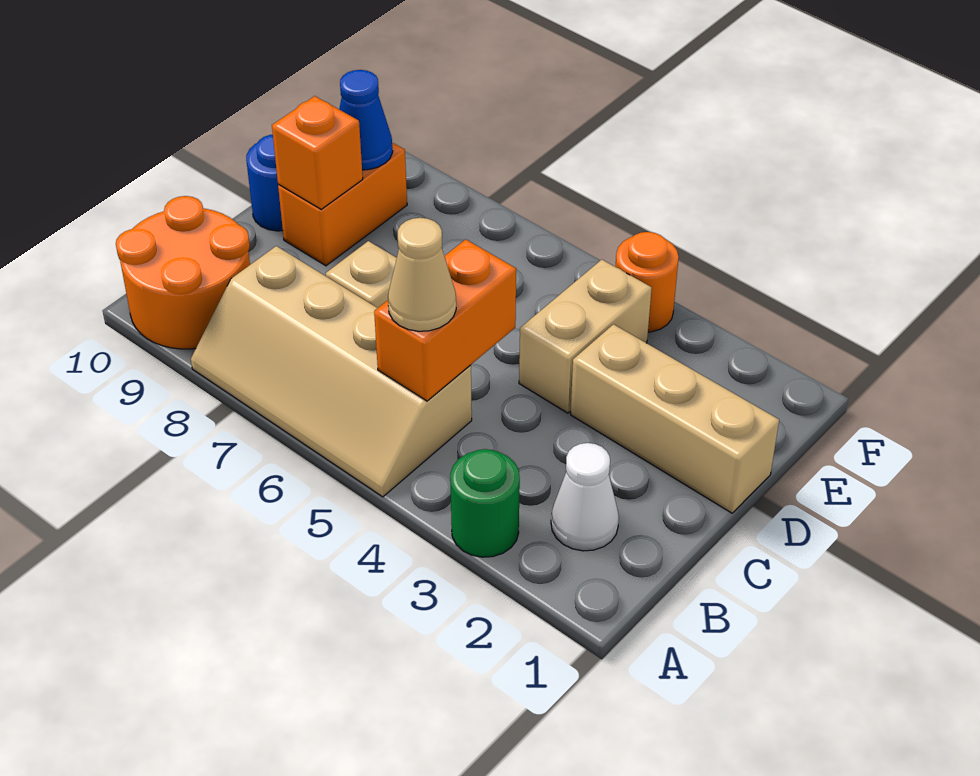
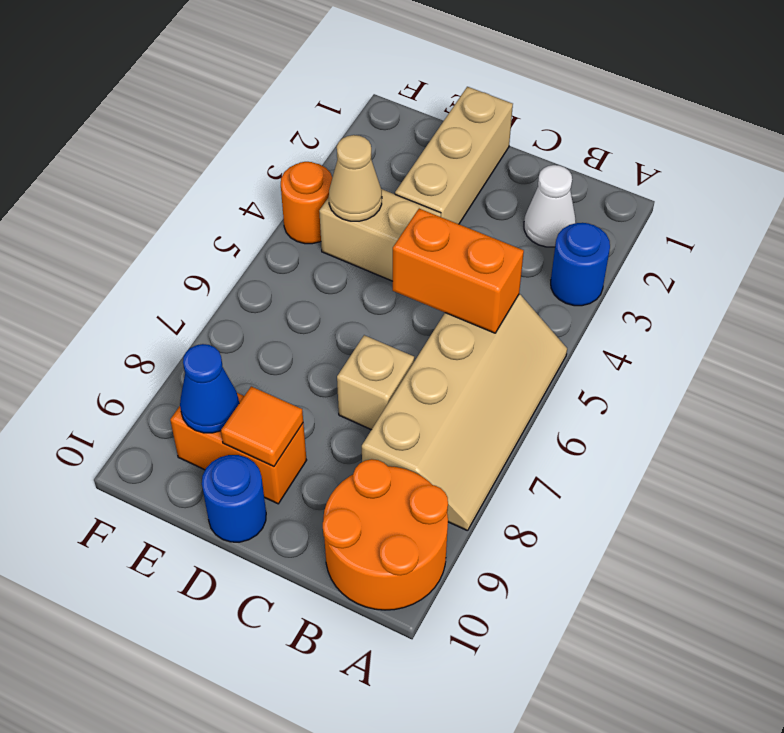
green round brick A3 level 1 -> blue round brick A3 level 1
tan cone B5 level 3 -> tan cone E4 level 2
orange brick D9 level 2 -> orange tile D9 level 2

